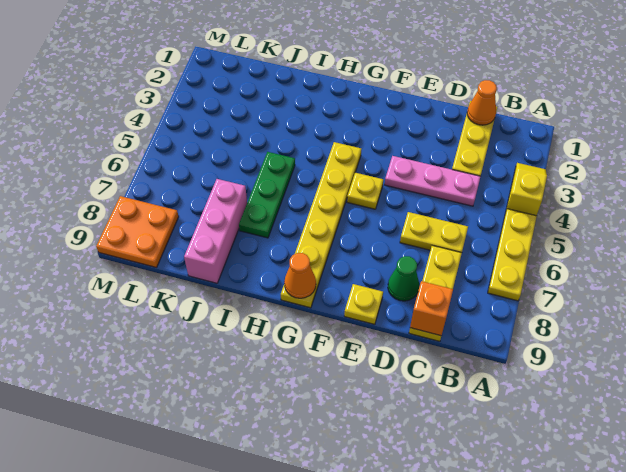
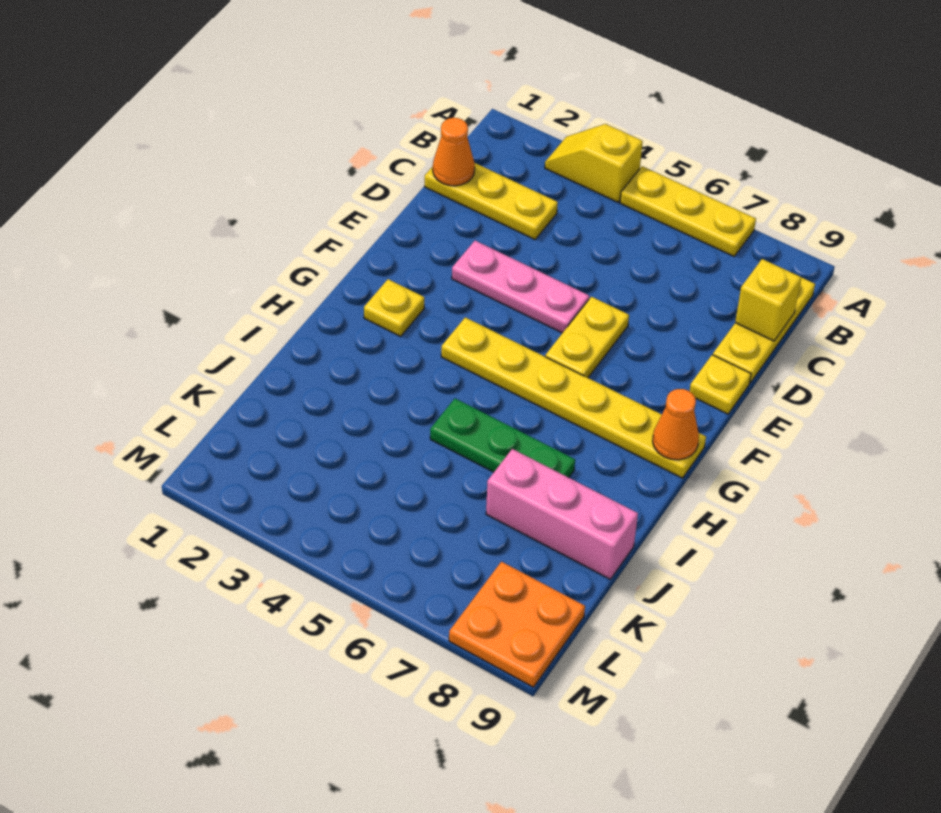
pink plate C4:E4 level 1 -> pink plate E3:E5 level 1
yellow plate C6:D6 level 1 -> yellow plate E6:F6 level 1
yellow plate C7:C9 level 1 -> yellow plate B9:D9 level 1
orange brick C9 level 2 -> yellow brick C9 level 2
green cone D8 level 1 -> none
yellow plate F5 level 1 -> yellow plate G2 level 1

